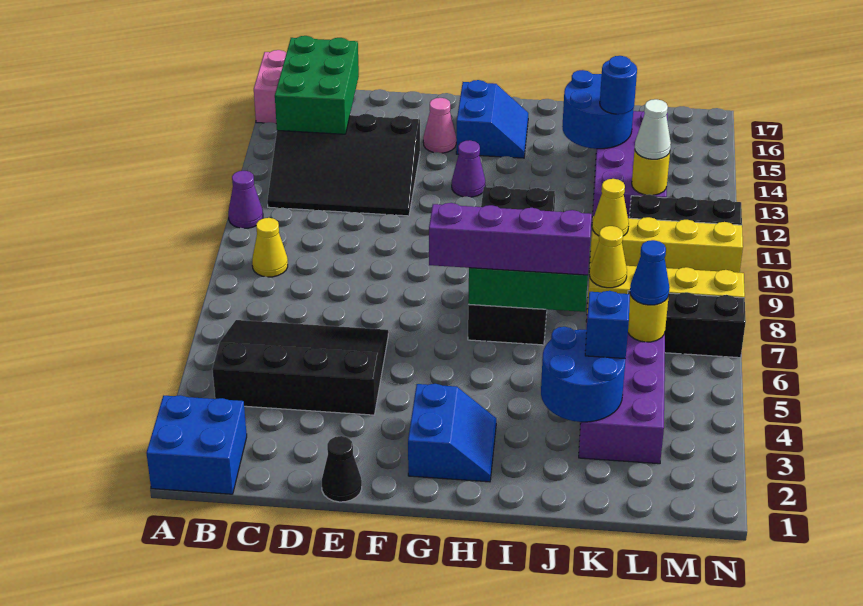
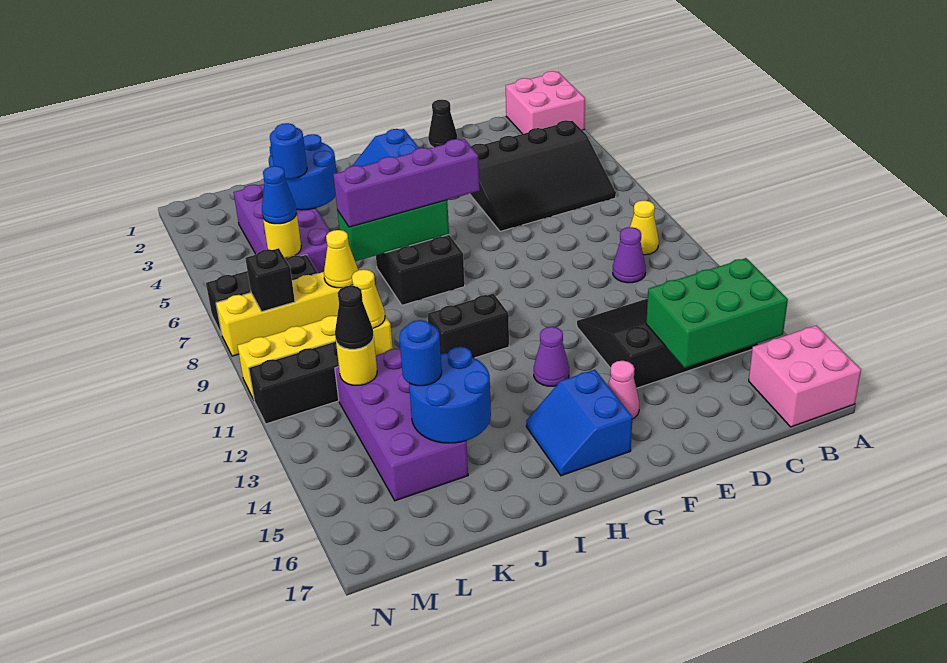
blue brick A1:B2 level 1 -> pink brick A1:B2 level 1
purple cone A11 level 1 -> purple cone C10 level 1
green brick B14:C16 level 2 -> green brick B14:D15 level 2
blue brick K4 level 3 -> blue round brick K4 level 3
white cone L12 level 3 -> black cone L12 level 3
none -> black brick M8 level 2

